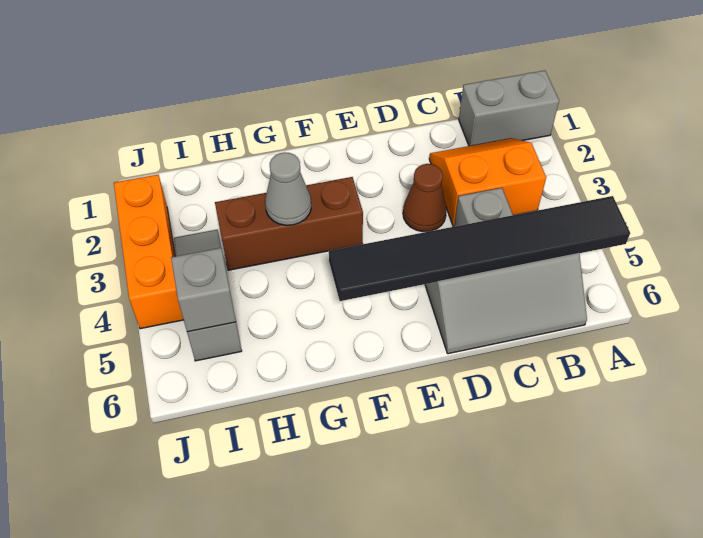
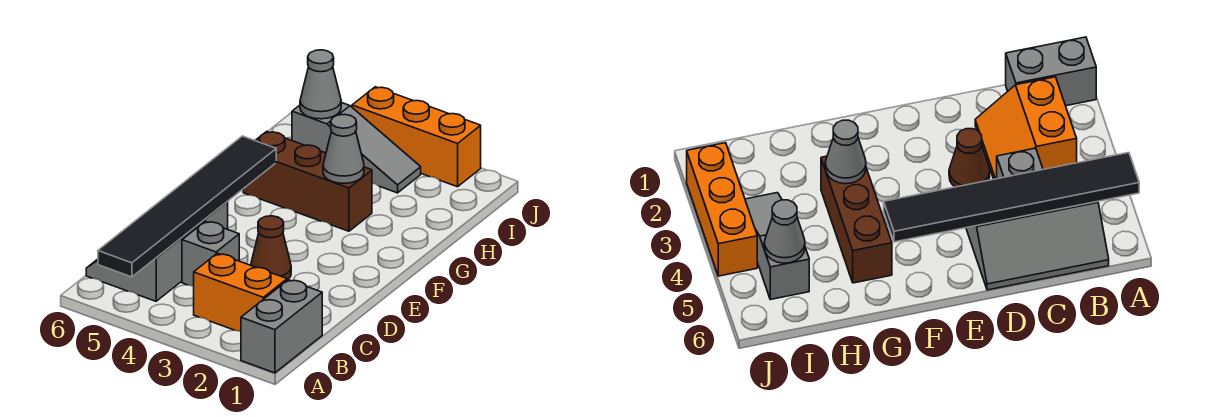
orange slope B2:C3 level 1 top 3 -> orange slope B2:C3 level 1 top B
brown brick F3:H3 level 1 -> brown brick G3:G5 level 1
grey brick I5 level 2 -> grey cone I5 level 2

